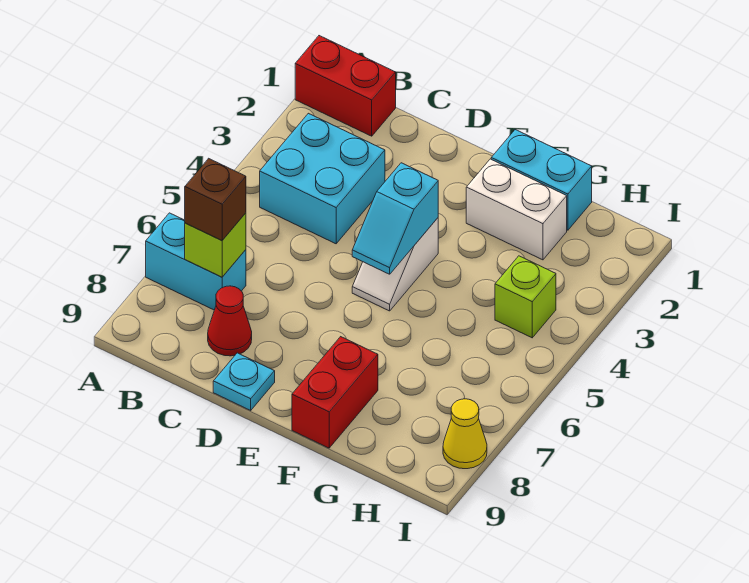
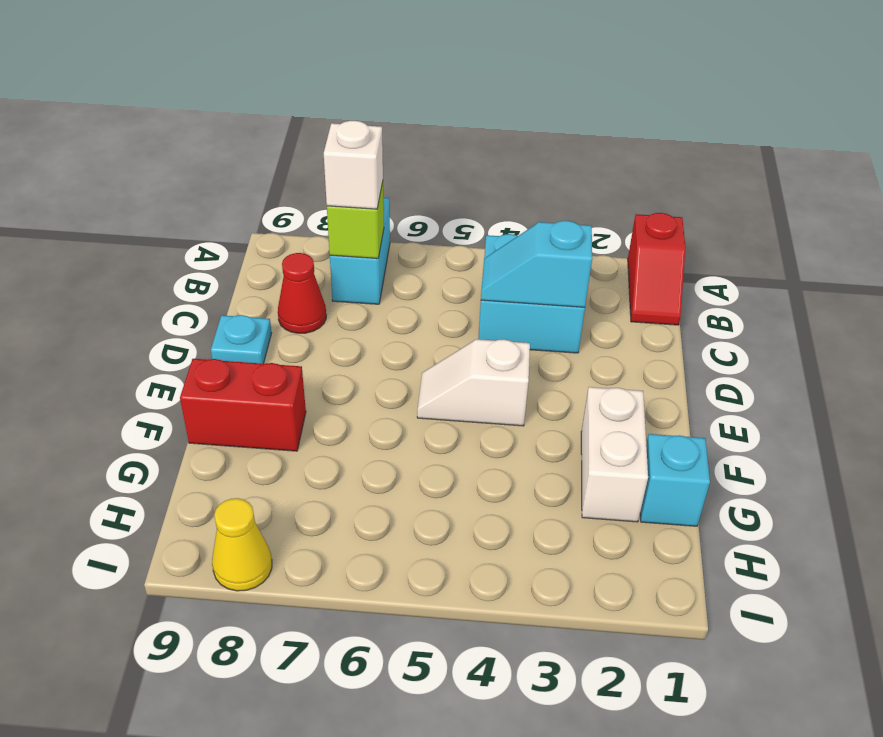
red brick A1:B1 level 1 -> red slope A1:B1 level 1 top A
brown brick B7 level 3 -> white brick B7 level 3
cyan slope E4:E5 level 2 top 4 -> cyan slope C3:C4 level 2 top 3
cyan brick F1:G1 level 1 -> cyan brick G1 level 1
lime brick H4 level 1 -> none

